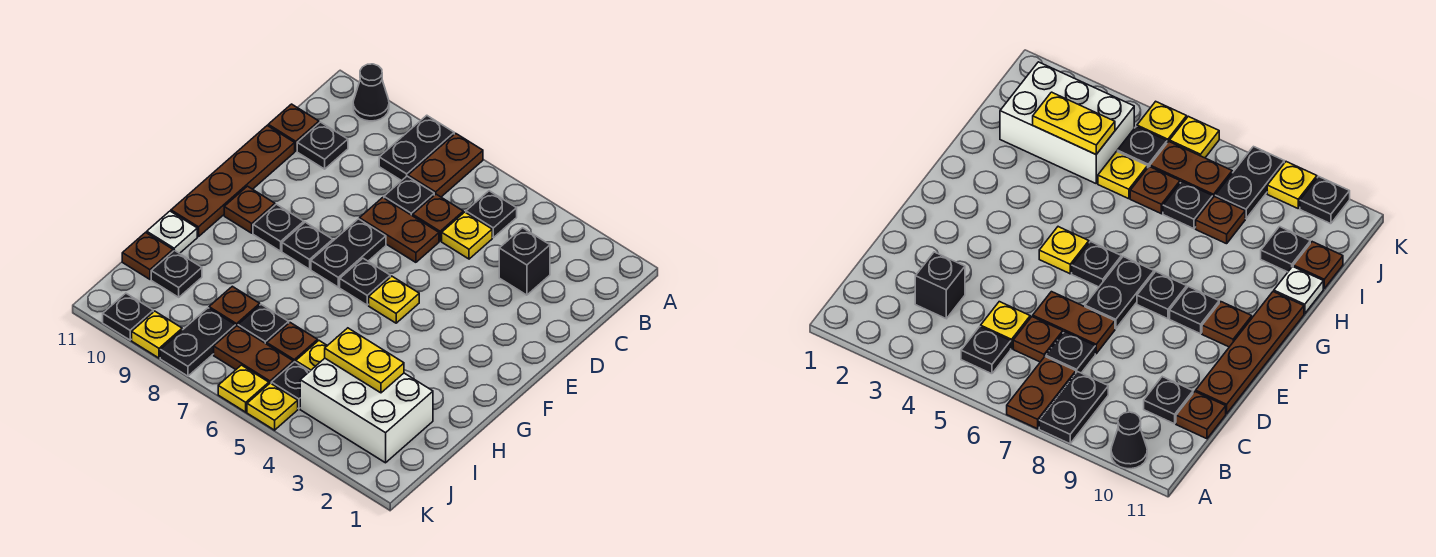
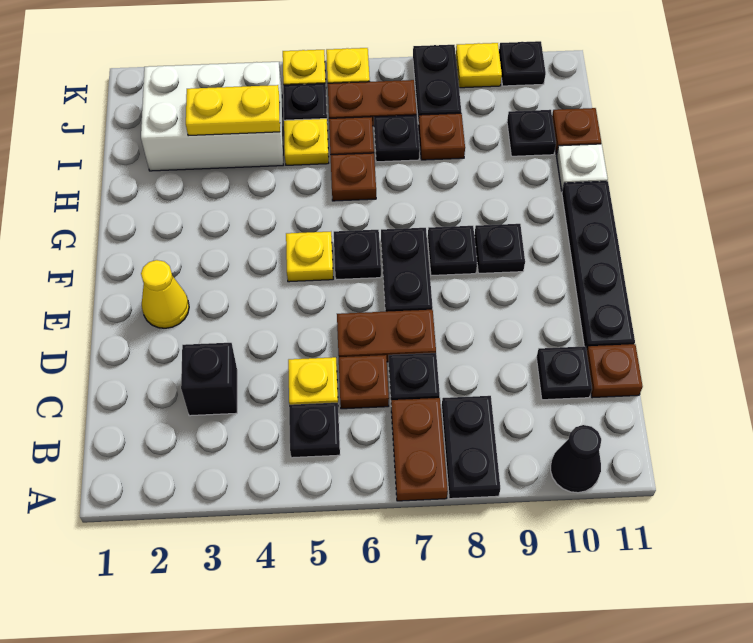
brown plate D11:G11 level 1 -> black plate D11:G11 level 1
none -> yellow cone E2 level 1
brown plate F10 level 1 -> brown plate H6 level 1

